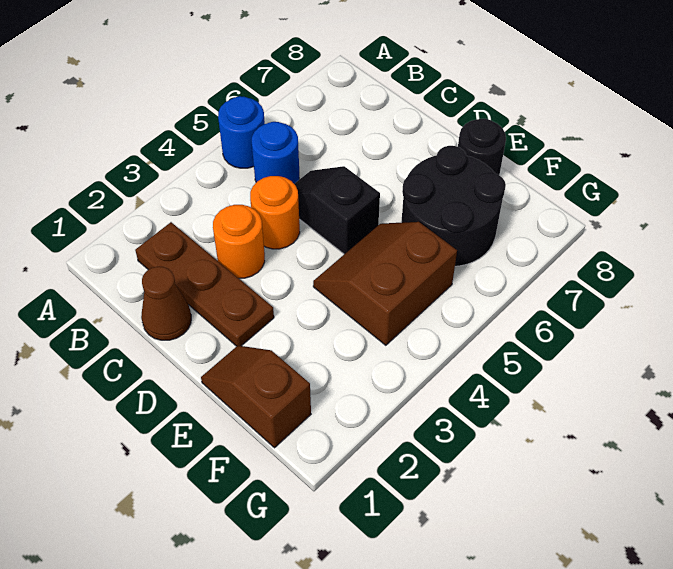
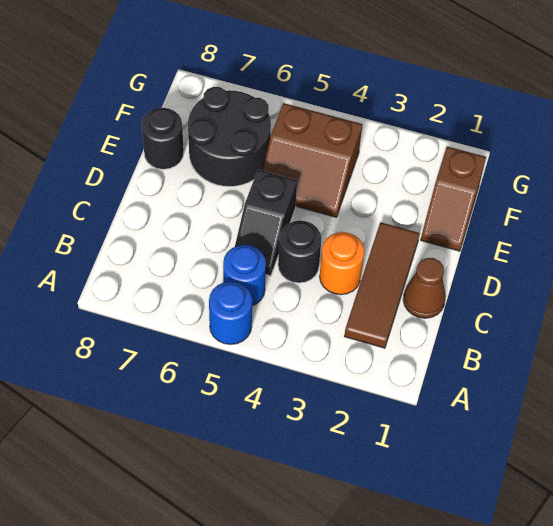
brown plate B2:D2 level 1 -> brown tile B2:D2 level 1
orange round brick C4 level 1 -> black round brick C4 level 1

